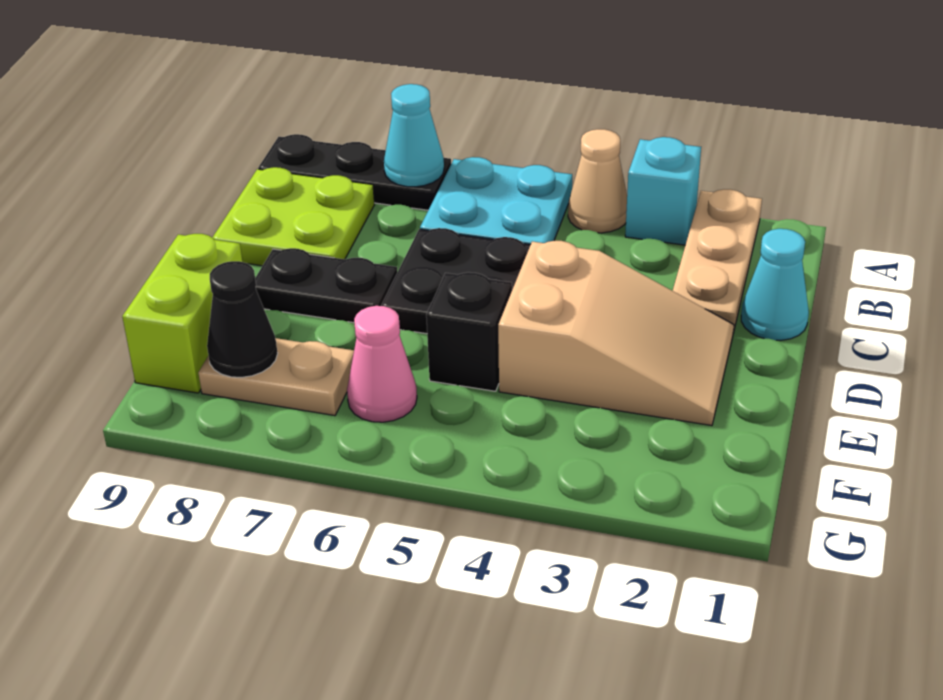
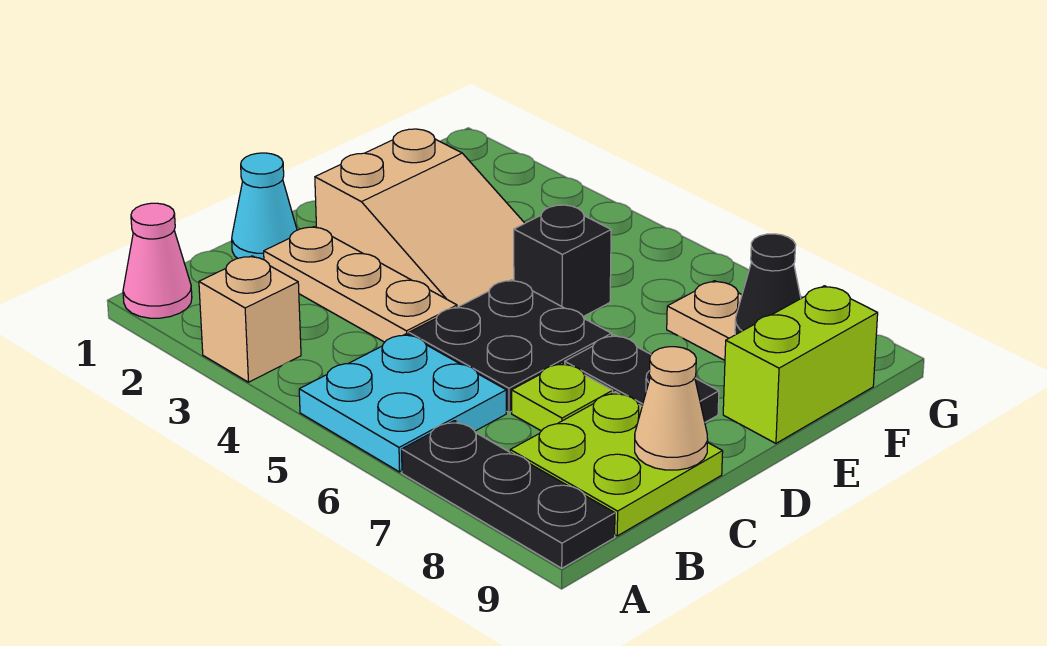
tan plate A2:C2 level 1 -> tan plate C2:C4 level 1
cyan brick A3 level 1 -> tan brick A3 level 1
tan cone A4 level 1 -> tan cone C9 level 2
cyan cone A7 level 2 -> none
none -> lime plate C7 level 1
tan slope D2:E4 level 1 top 4 -> tan slope D2:E4 level 1 top 2
pink cone F6 level 1 -> pink cone A1 level 1

